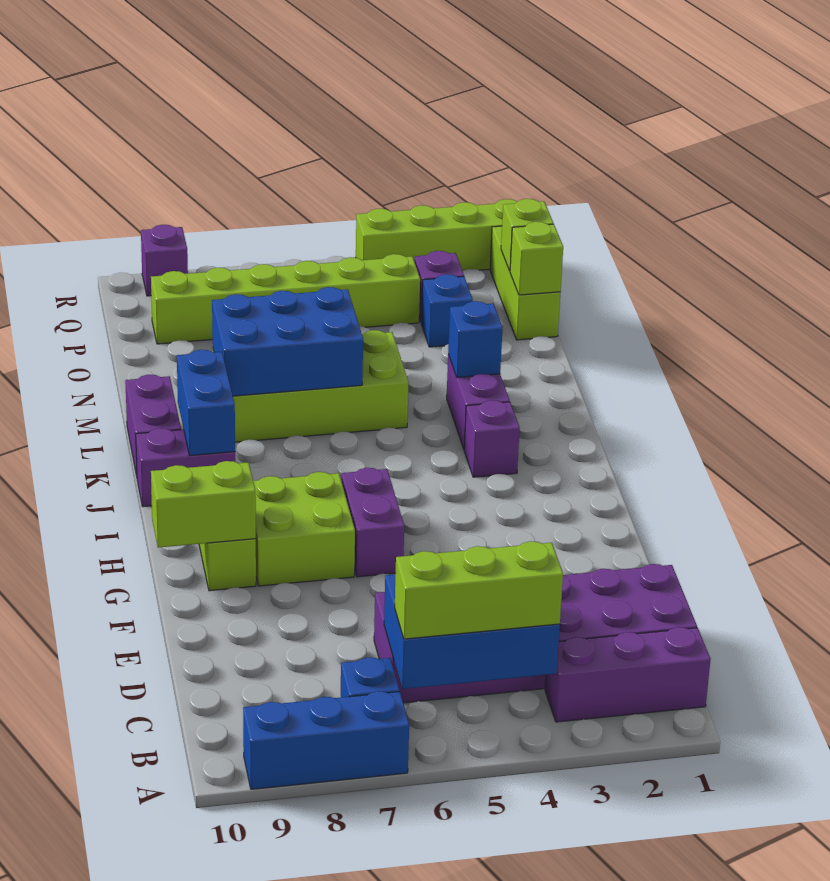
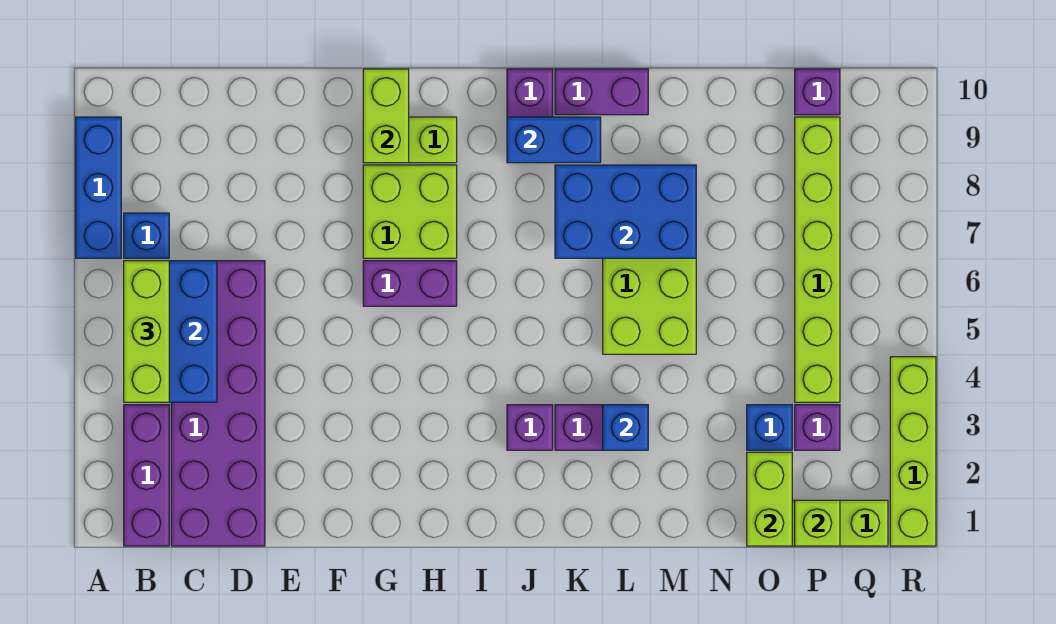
blue brick L6:M8 level 2 -> blue brick K7:M8 level 2
lime brick O1 level 2 -> lime brick O1:O2 level 2
purple brick R9 level 1 -> purple brick P10 level 1

